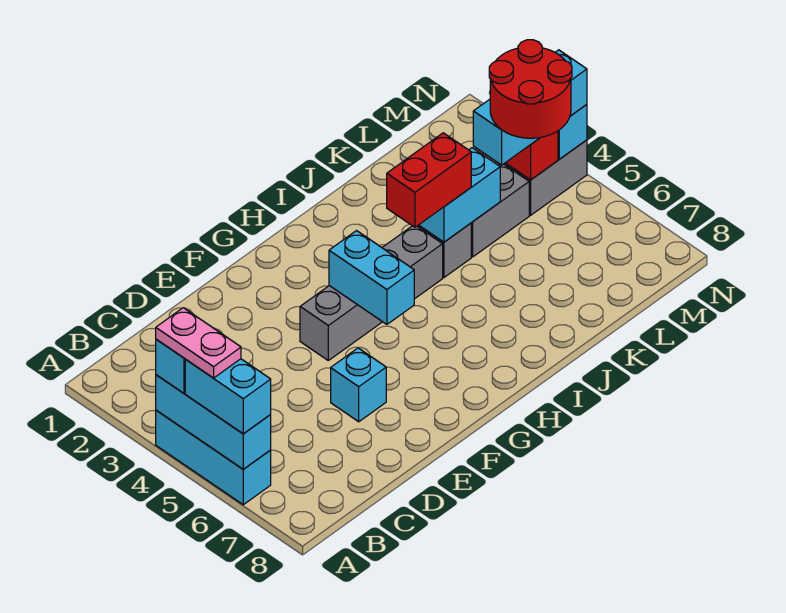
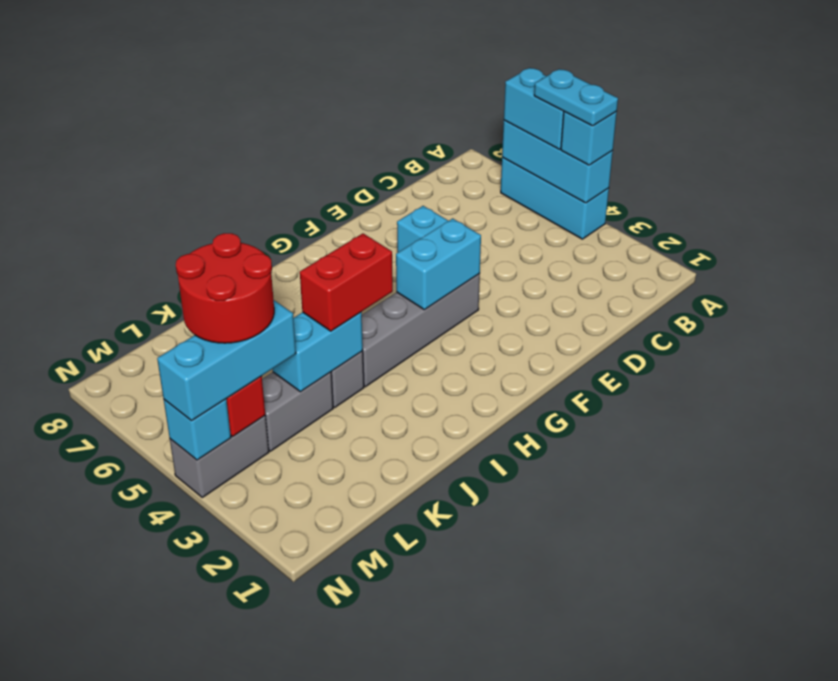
pink plate A4:A5 level 4 -> cyan plate A4:A5 level 4
cyan brick G4:G5 level 2 -> cyan brick F4:G4 level 2

